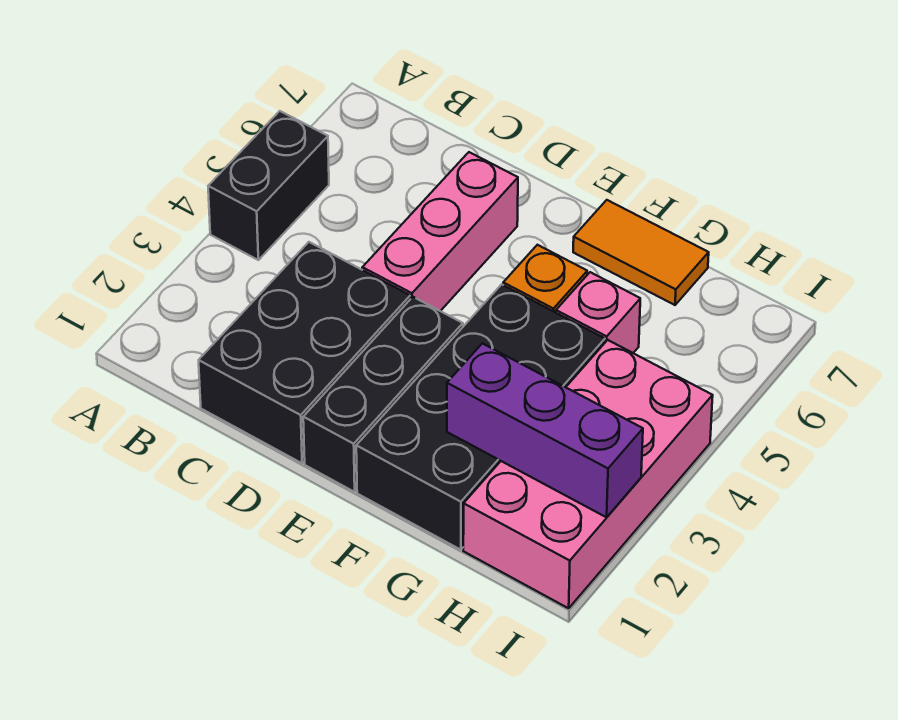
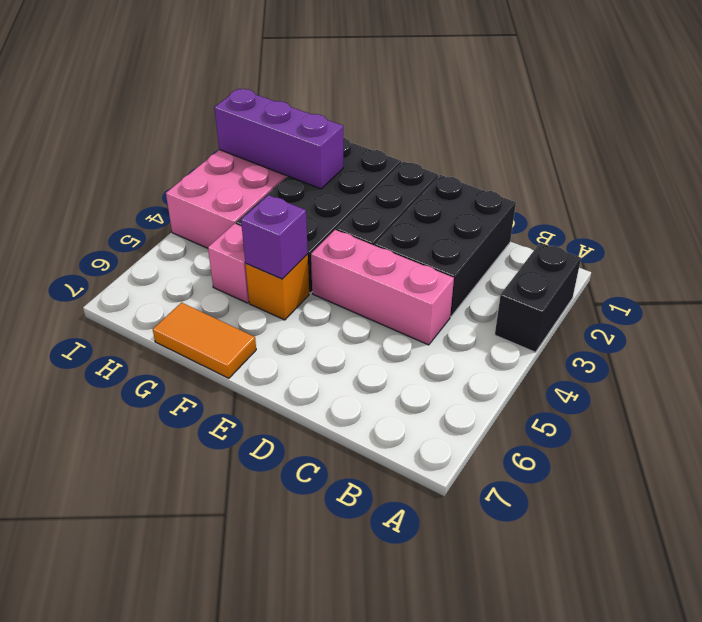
black brick A4:A5 level 1 -> black brick A2:A3 level 1
pink brick D4:D6 level 1 -> pink brick C4:E4 level 1
none -> purple brick F5 level 2

